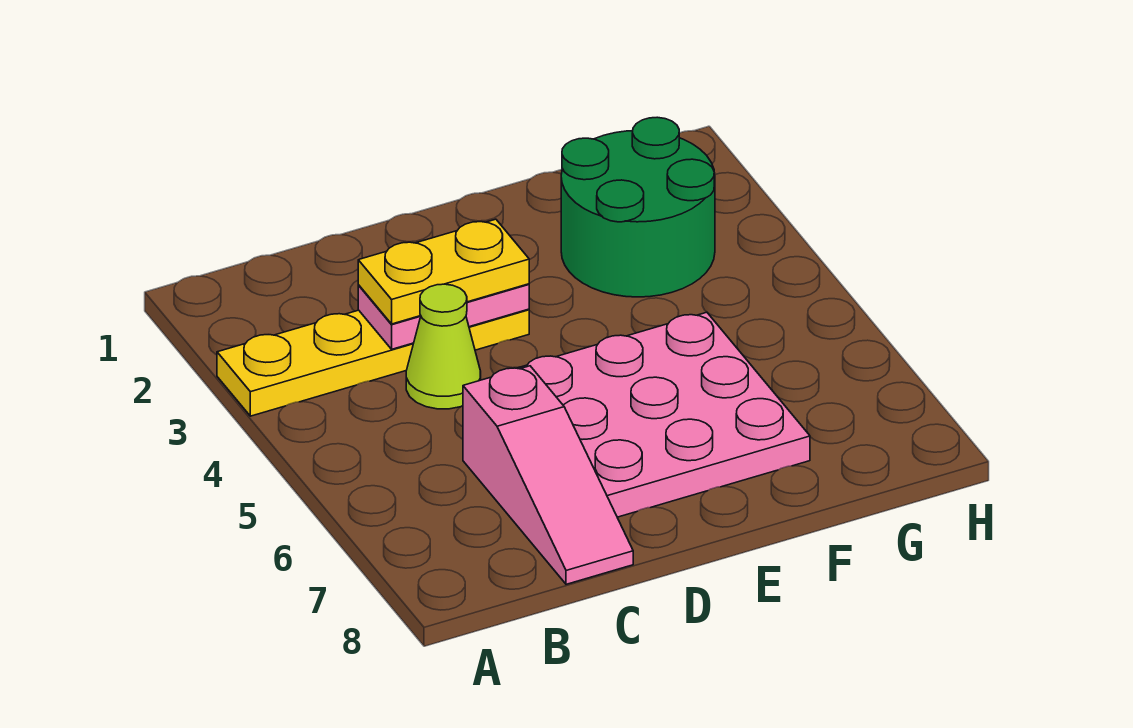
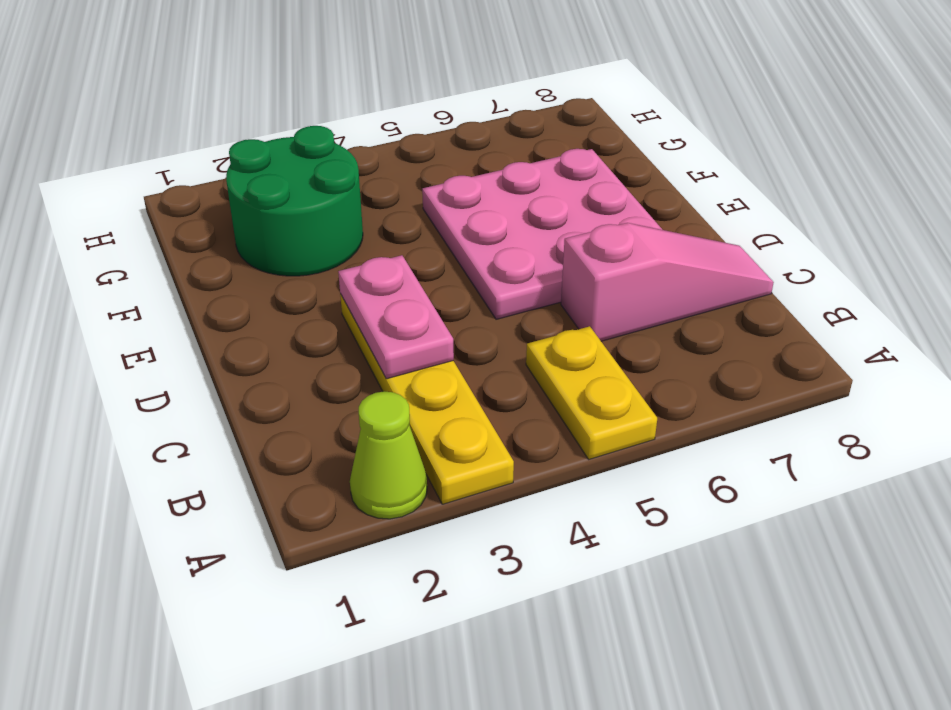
yellow plate C3:D3 level 3 -> yellow plate A5:B5 level 1
lime cone C4 level 1 -> lime cone A2 level 1

